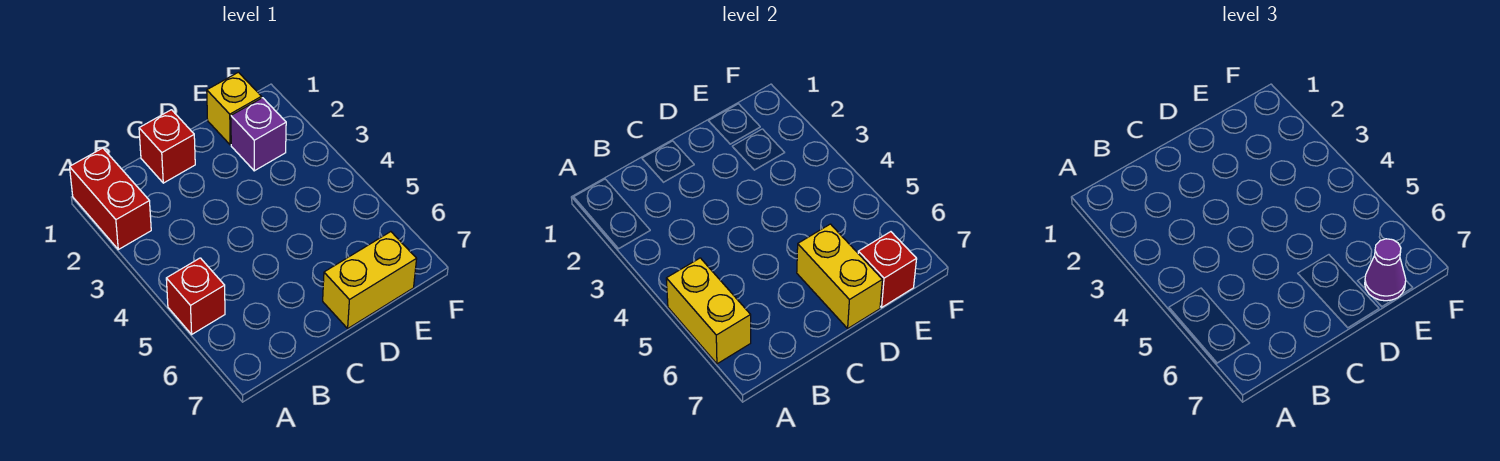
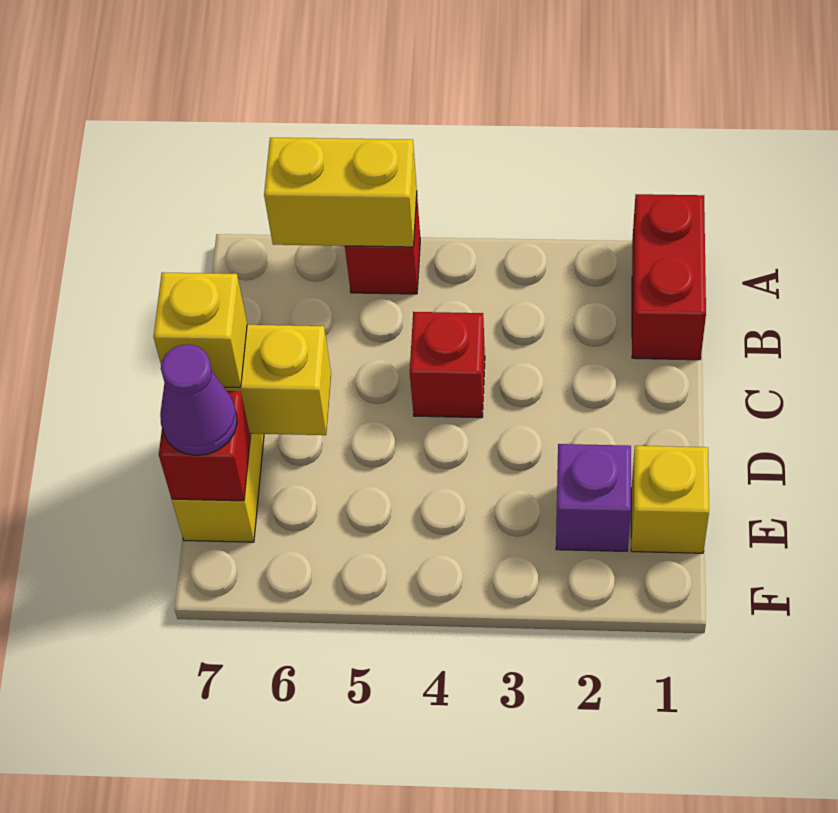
red brick A1:A2 level 1 -> red brick A1:B1 level 1
red brick C1 level 1 -> red brick C4 level 1
none -> yellow brick D7 level 3

